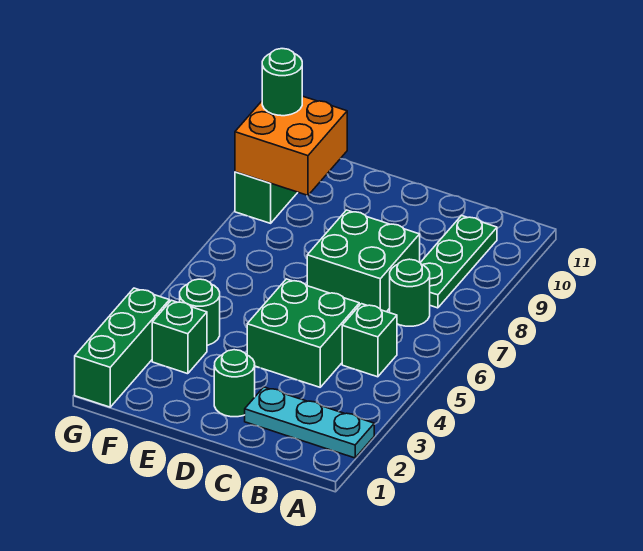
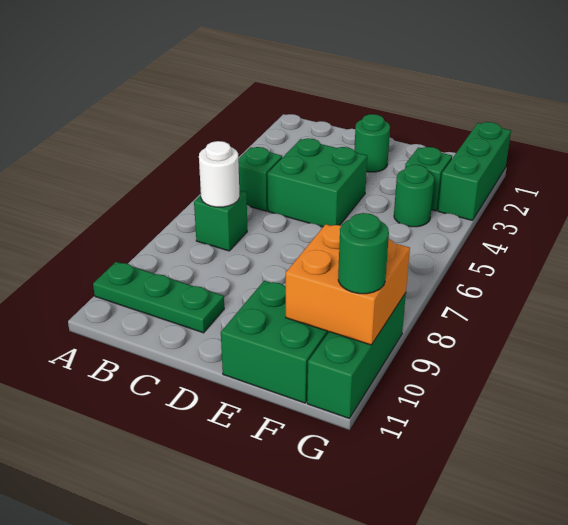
cyan plate A2:C2 level 1 -> none
green round brick B7 level 1 -> green brick B7 level 1
none -> white round brick B7 level 2
green plate B8:B10 level 1 -> green plate A10:C10 level 1
green brick C7:D8 level 1 -> green brick E10:F11 level 1

